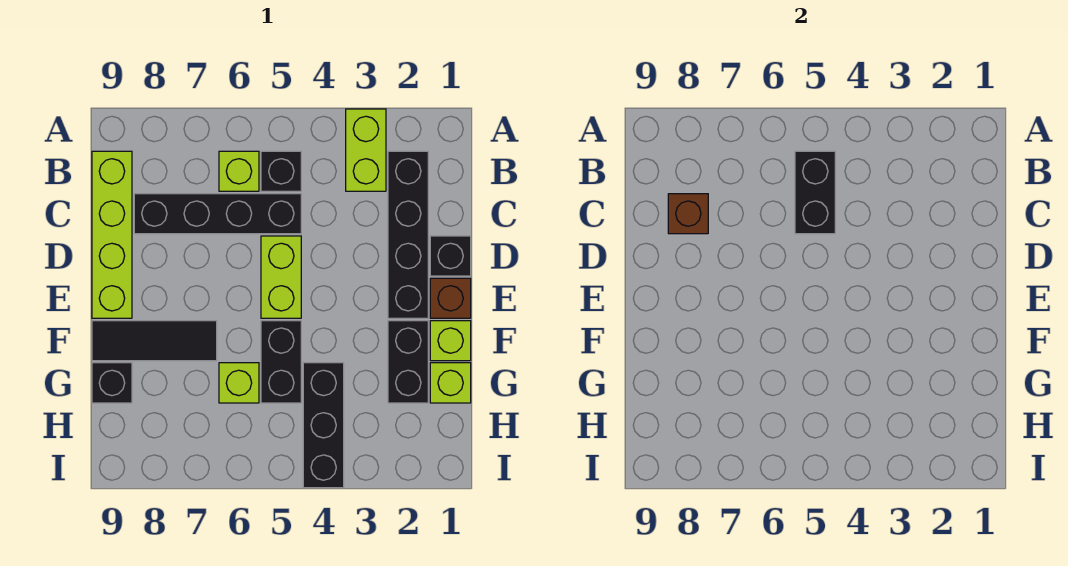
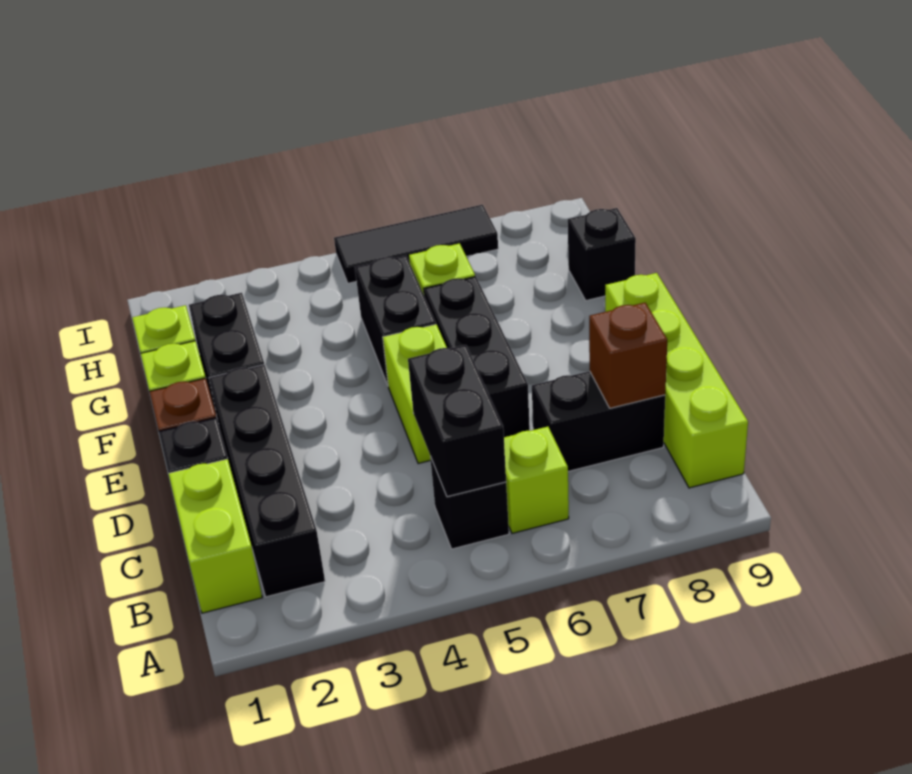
lime brick A3:B3 level 1 -> lime brick B1:C1 level 1
black brick C5:C8 level 1 -> black brick C7:C8 level 1
black tile F7:F9 level 1 -> black tile I5:I7 level 1
black brick G4:I4 level 1 -> black brick D6:F6 level 1

